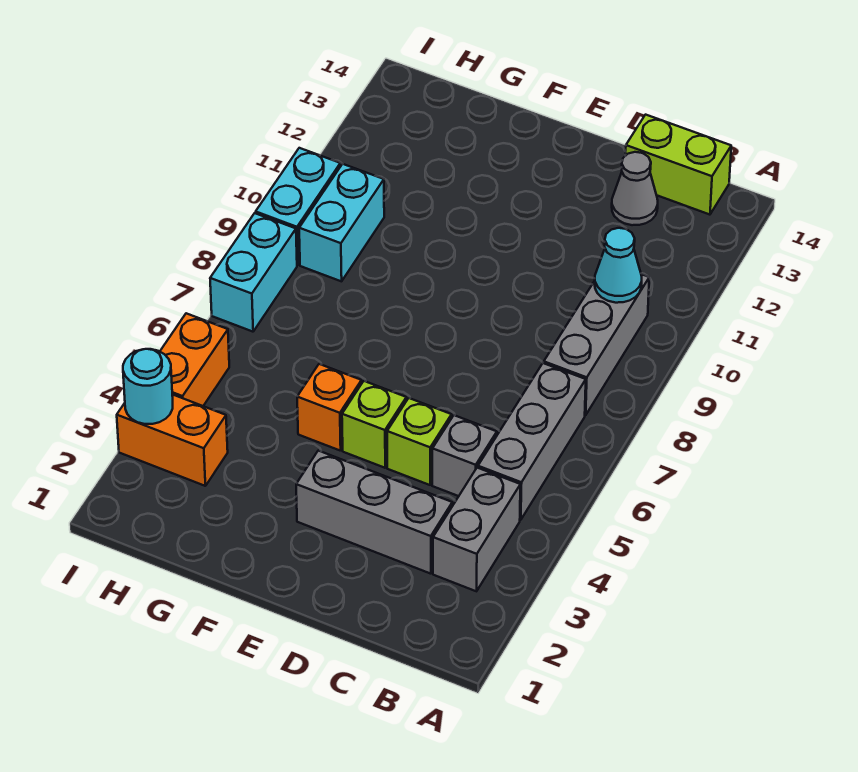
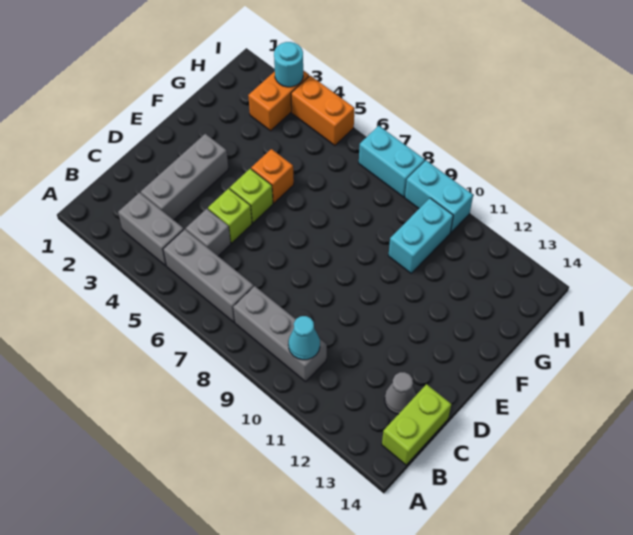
cyan brick H9:H10 level 1 -> cyan brick G10:H10 level 1

